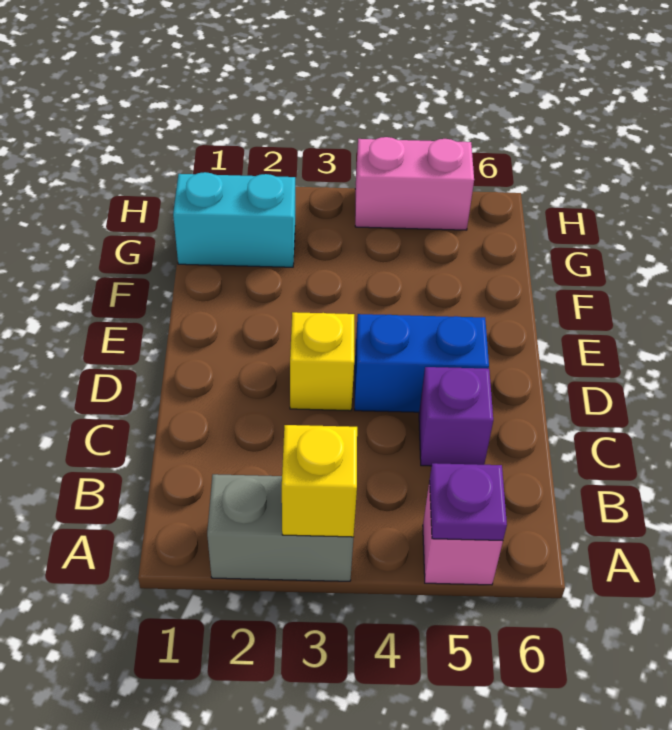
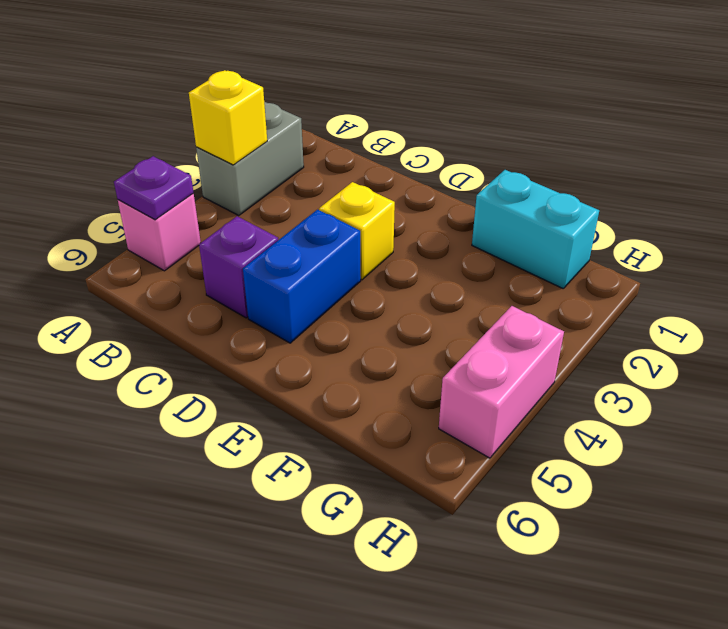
cyan brick G1:G2 level 1 -> cyan brick F1:G1 level 1

